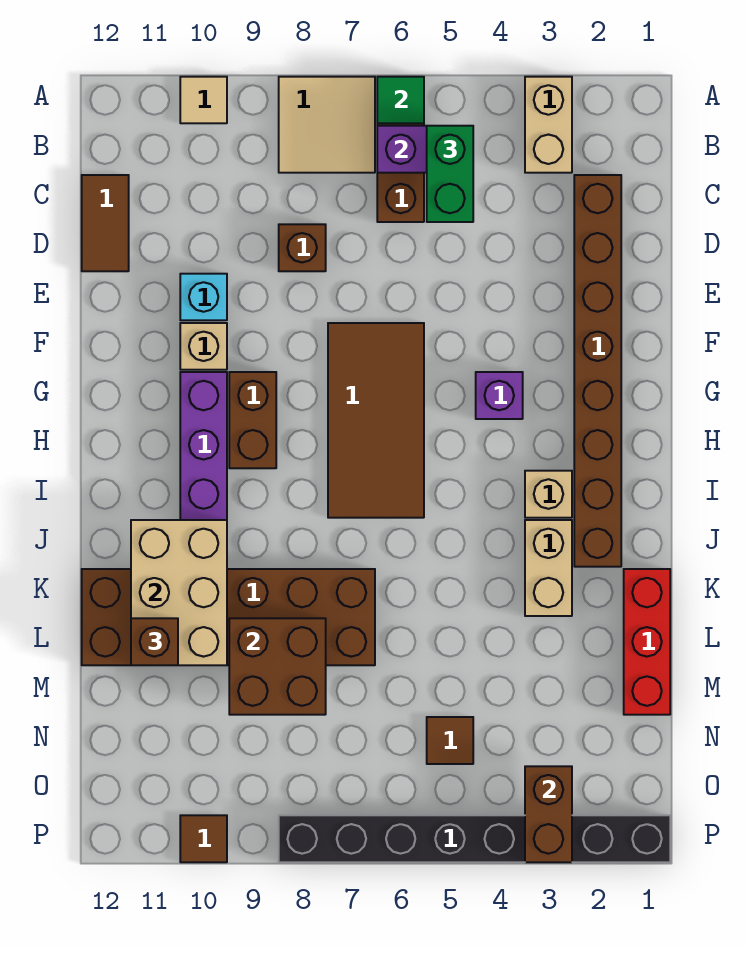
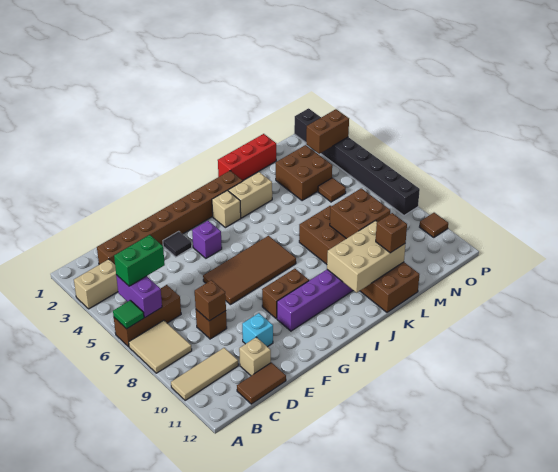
tan tile A10 level 1 -> tan tile A10:C10 level 1
none -> brown brick D8 level 2
none -> black tile F3 level 1
tan brick F10 level 1 -> tan brick D11 level 1
none -> brown brick M3:N4 level 1

